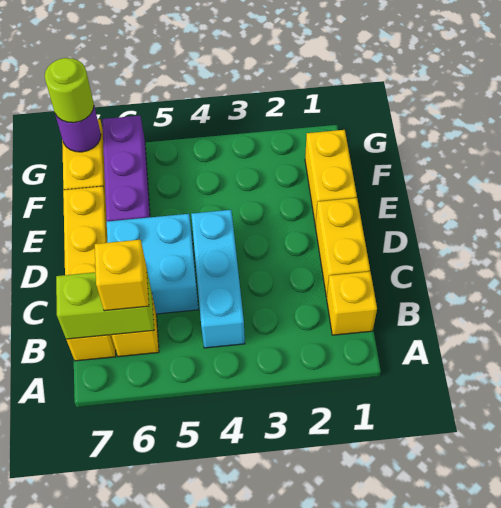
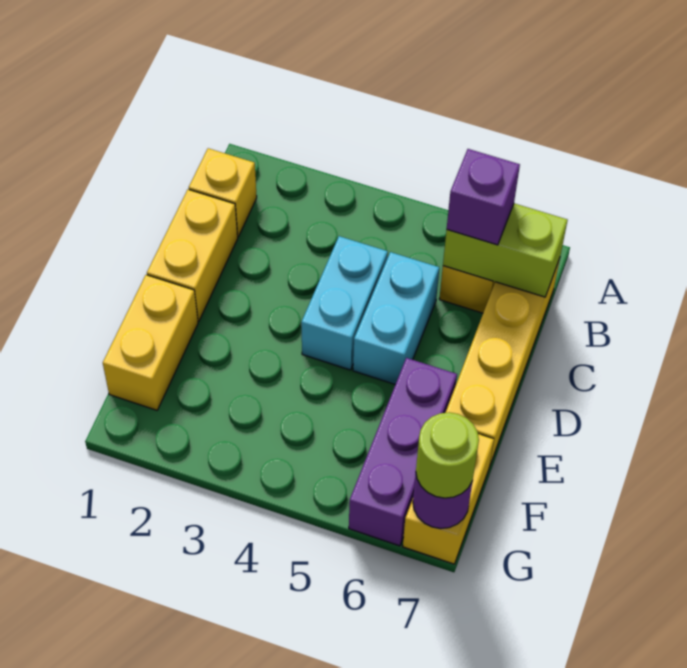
cyan brick B4:D4 level 1 -> cyan brick C4:D4 level 1
yellow brick B6 level 3 -> purple brick B6 level 3
cyan brick C5:D6 level 1 -> cyan brick C5:D5 level 1

